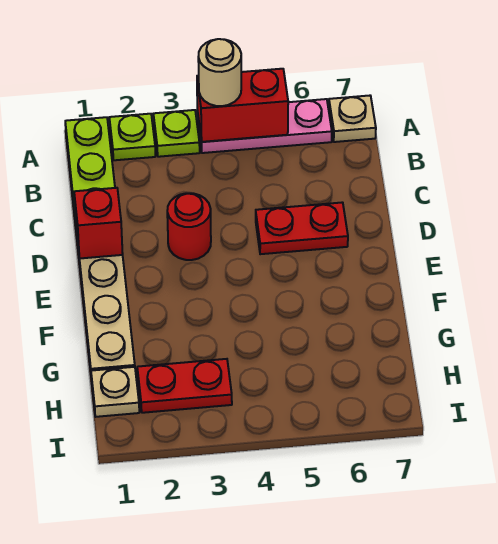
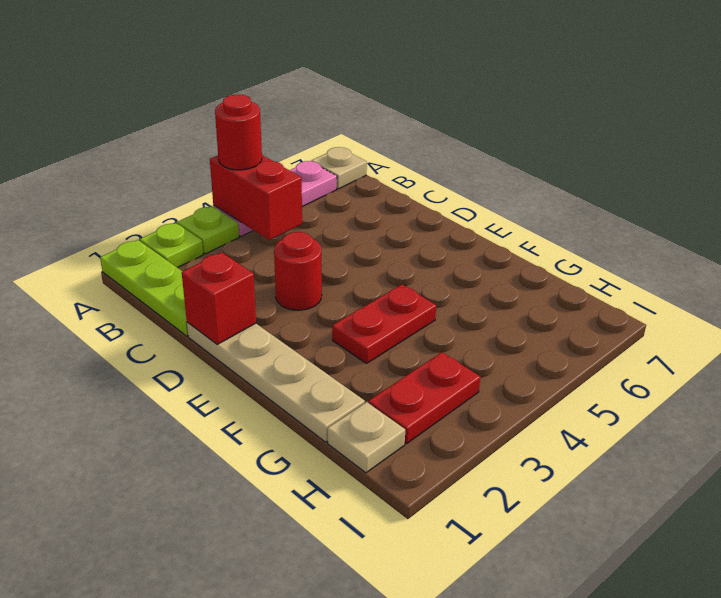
red brick A4:A5 level 2 -> red brick A4:B4 level 2
tan round brick A4 level 3 -> red round brick A4 level 3
red plate D5:D6 level 1 -> red plate F3:F4 level 1

